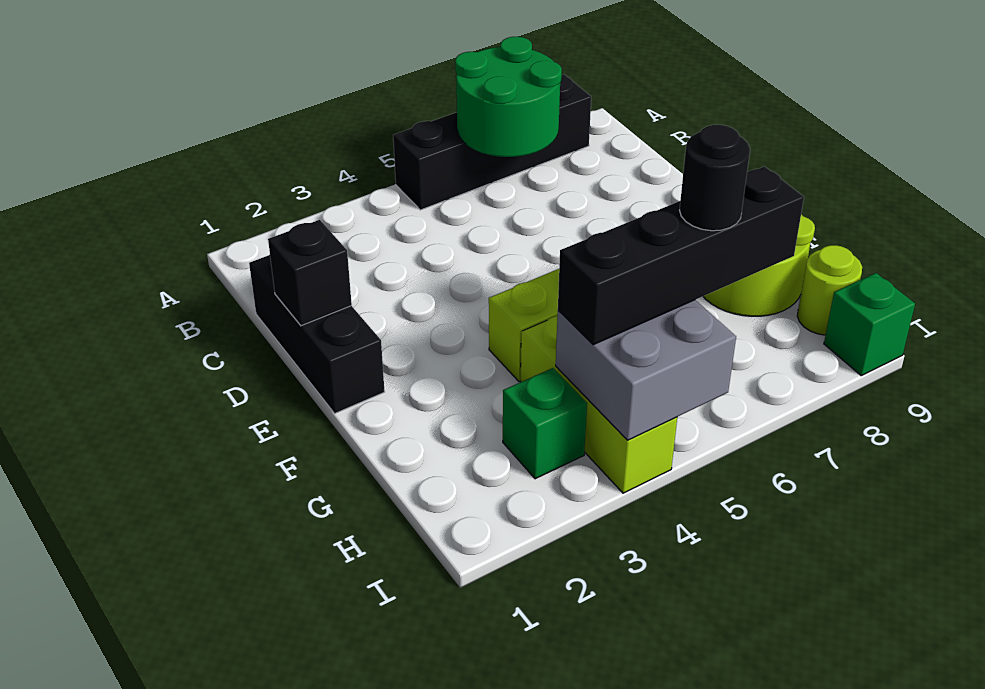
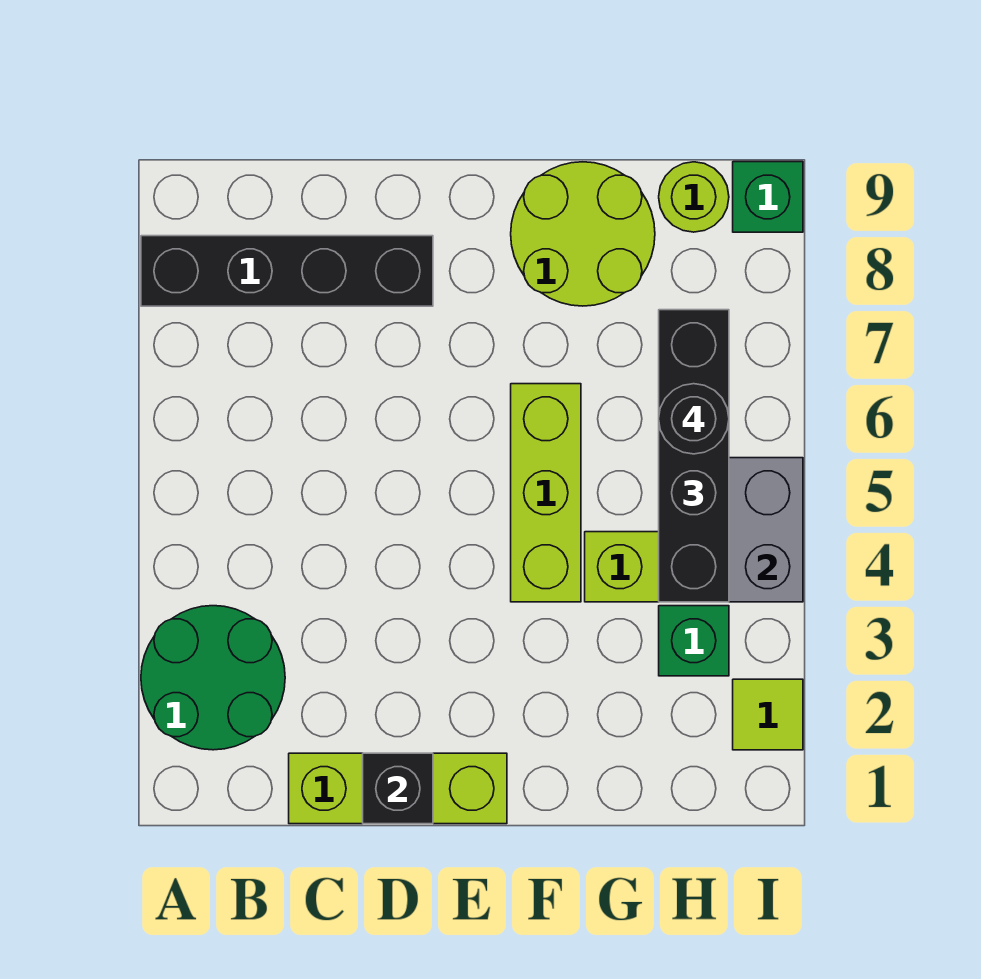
black brick A5:A8 level 1 -> black brick A8:D8 level 1
green round brick A6:B7 level 2 -> green round brick A2:B3 level 1
black brick C1:E1 level 1 -> lime brick C1:E1 level 1
none -> lime tile I2 level 1

